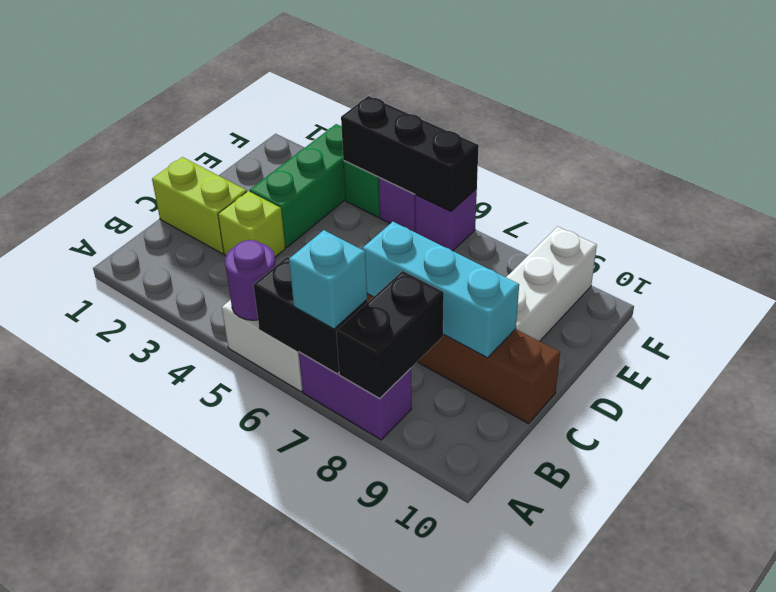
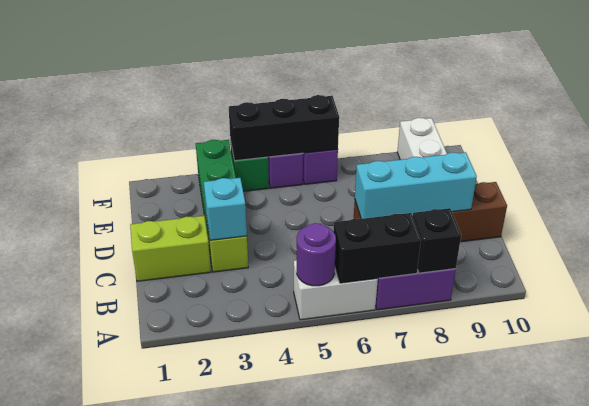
cyan brick A7 level 3 -> cyan brick C3 level 2
black brick A8:B8 level 2 -> black brick A8 level 2

